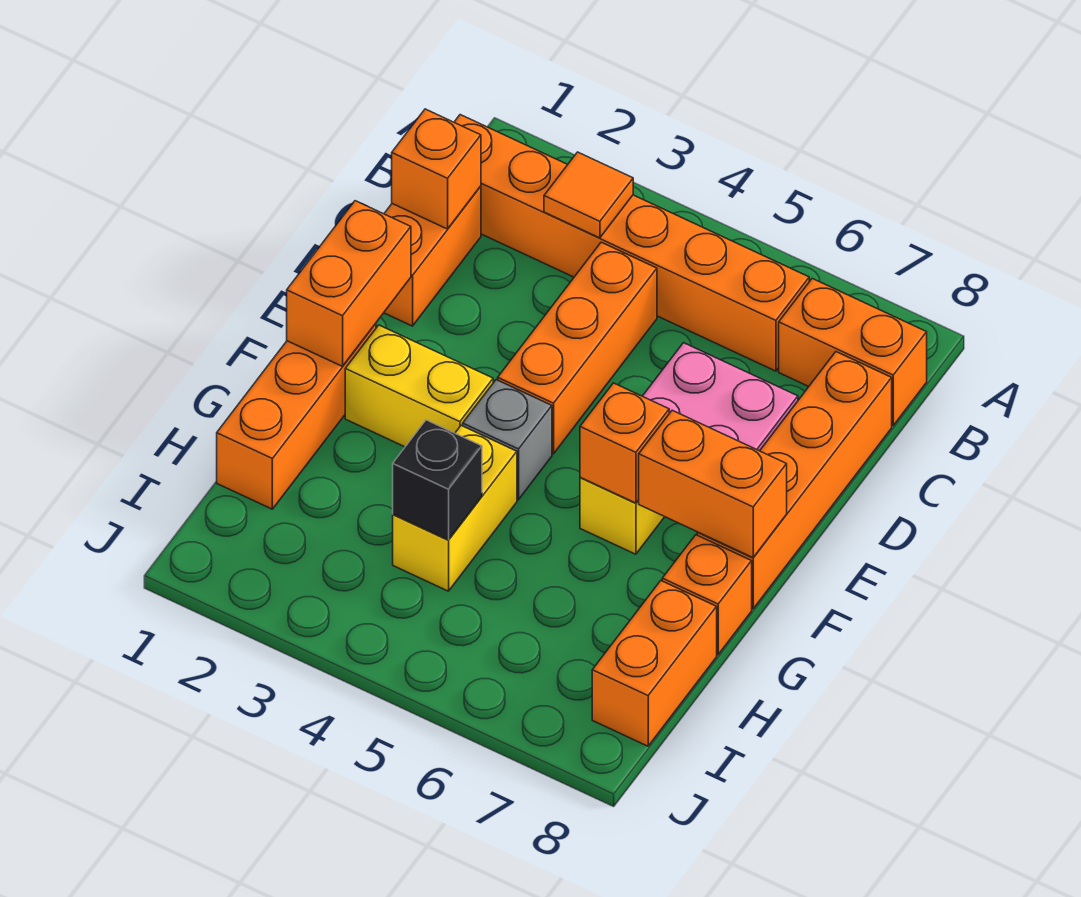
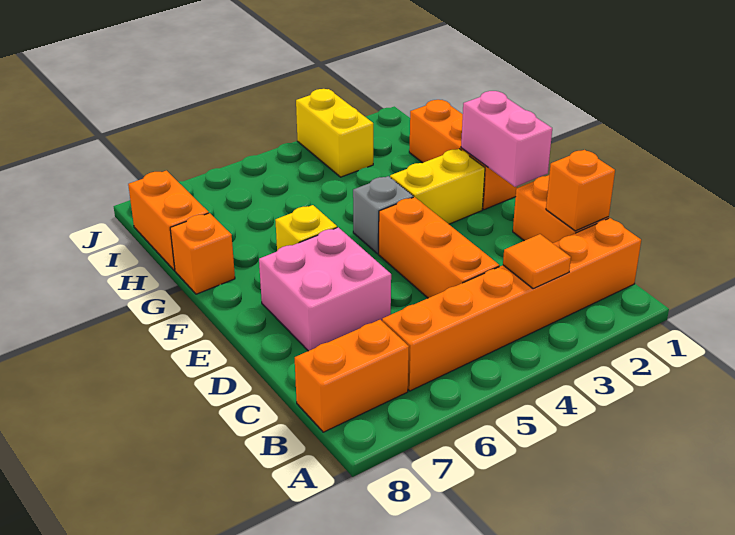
orange brick C8:F8 level 1 -> none
orange brick E1:F1 level 2 -> pink brick E1:F1 level 2
orange brick F6 level 2 -> none
orange brick F7:F8 level 2 -> none
yellow brick G4:H4 level 1 -> yellow brick I3:J3 level 1
black brick H4 level 2 -> none

